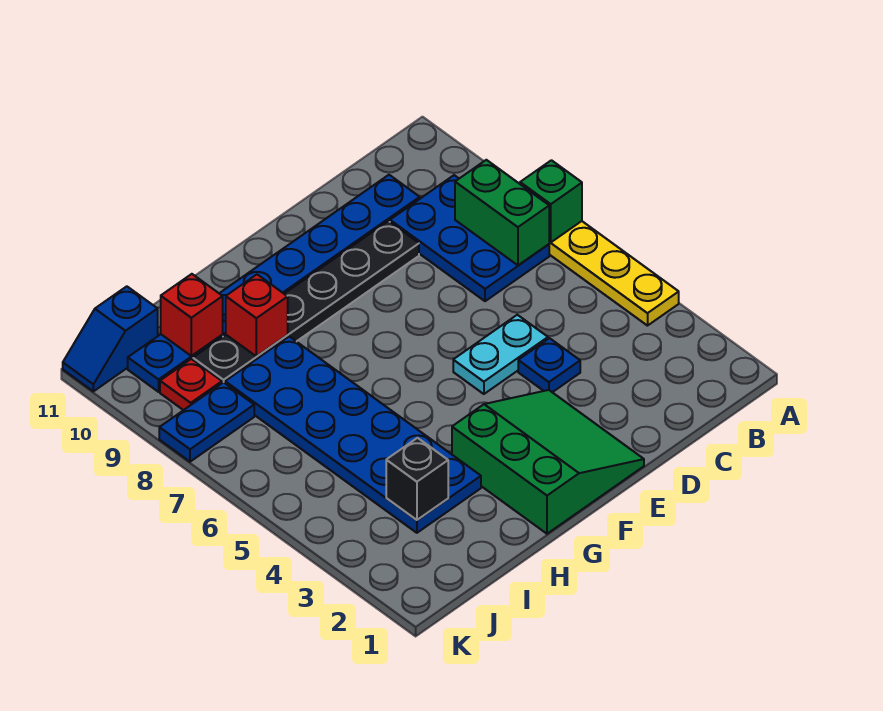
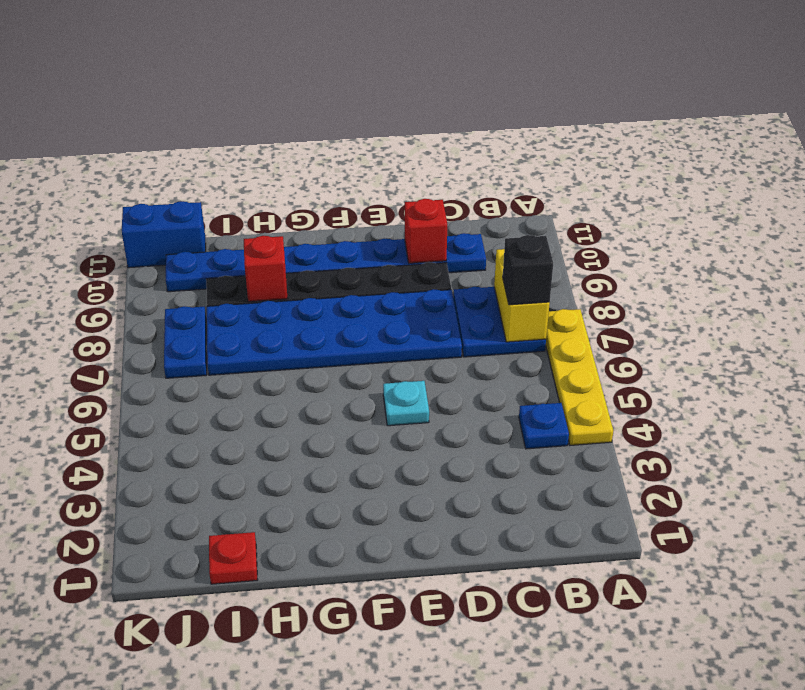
green brick A7 level 2 -> none
blue plate B7:C9 level 1 -> blue plate B7:C8 level 1
green brick B7:B8 level 2 -> yellow brick B7:B8 level 2
blue plate D4 level 1 -> blue plate B4 level 1
cyan plate D5:E5 level 1 -> cyan plate E5 level 1
green slope E1:G3 level 1 top G -> none
blue plate H3:I8 level 1 -> blue plate D7:I8 level 1
black brick I3 level 2 -> black brick B7 level 3
red brick I10 level 2 -> red brick D10 level 2
blue plate J8:K8 level 1 -> blue plate J7:J8 level 1
red plate J9 level 1 -> red plate I1 level 1
blue slope J11:K11 level 1 top J -> blue brick J11:K11 level 1

